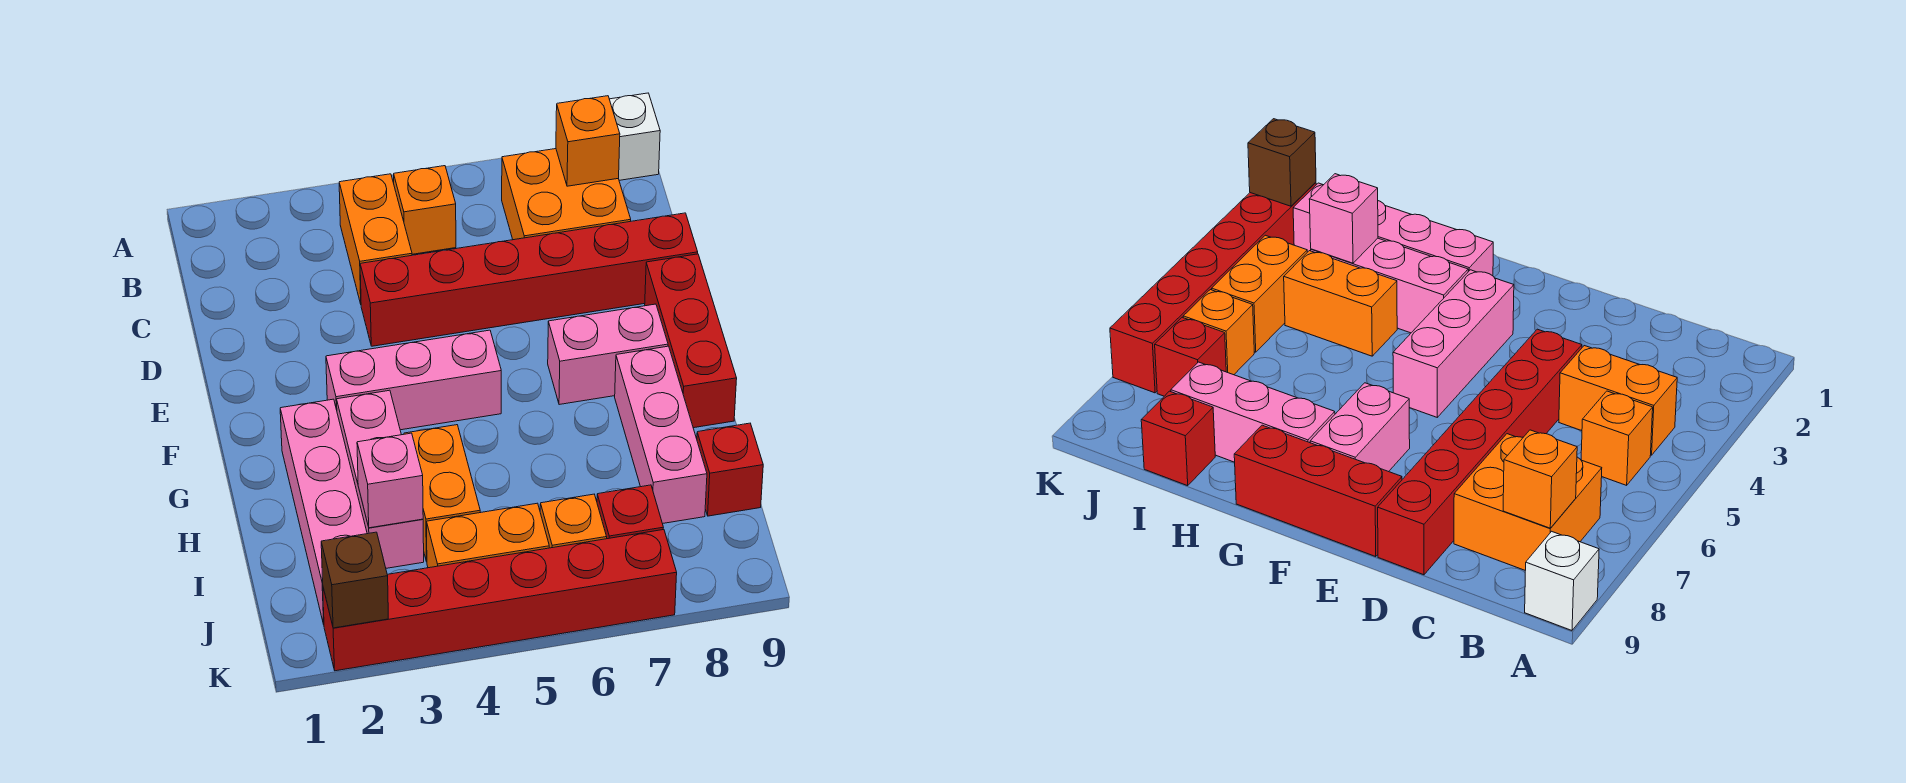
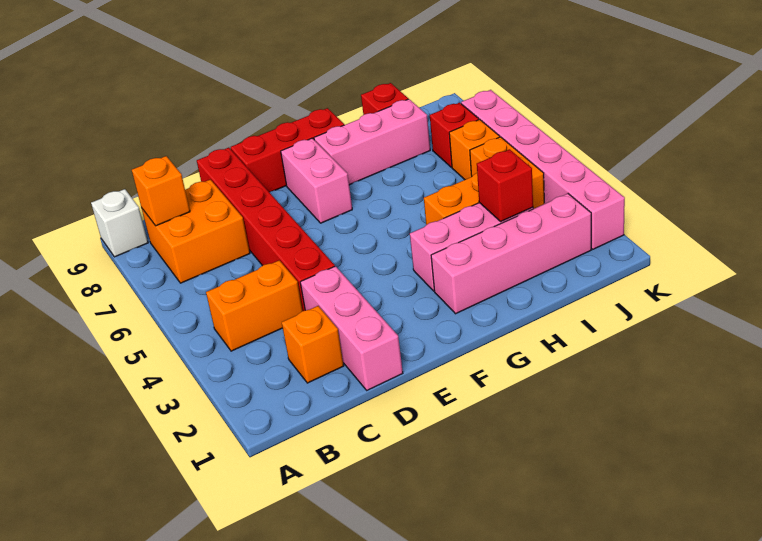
orange brick B5 level 1 -> orange brick C2 level 1
pink brick F3:F5 level 1 -> pink brick D1:D3 level 1
pink brick I3 level 2 -> red brick I3 level 2
red brick K2:K7 level 1 -> pink brick K2:K7 level 1
brown brick K2 level 2 -> none

